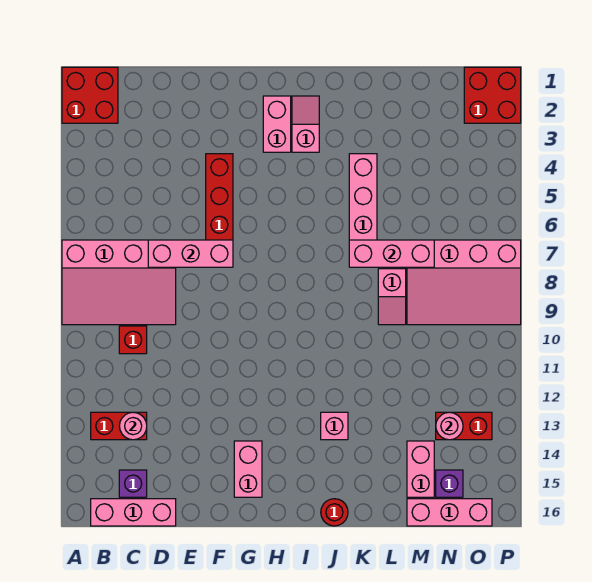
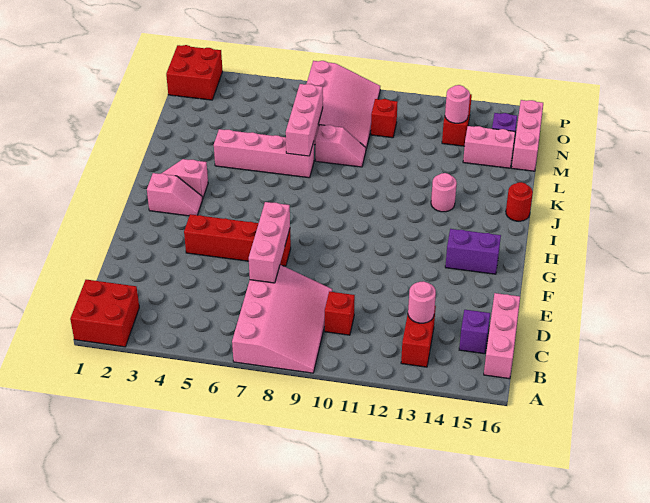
pink brick G14:G15 level 1 -> purple brick G14:G15 level 1
pink brick H2:H3 level 1 -> pink slope H2:H3 level 1 top 2
pink brick J13 level 1 -> pink round brick J13 level 1
none -> red brick N10 level 1

